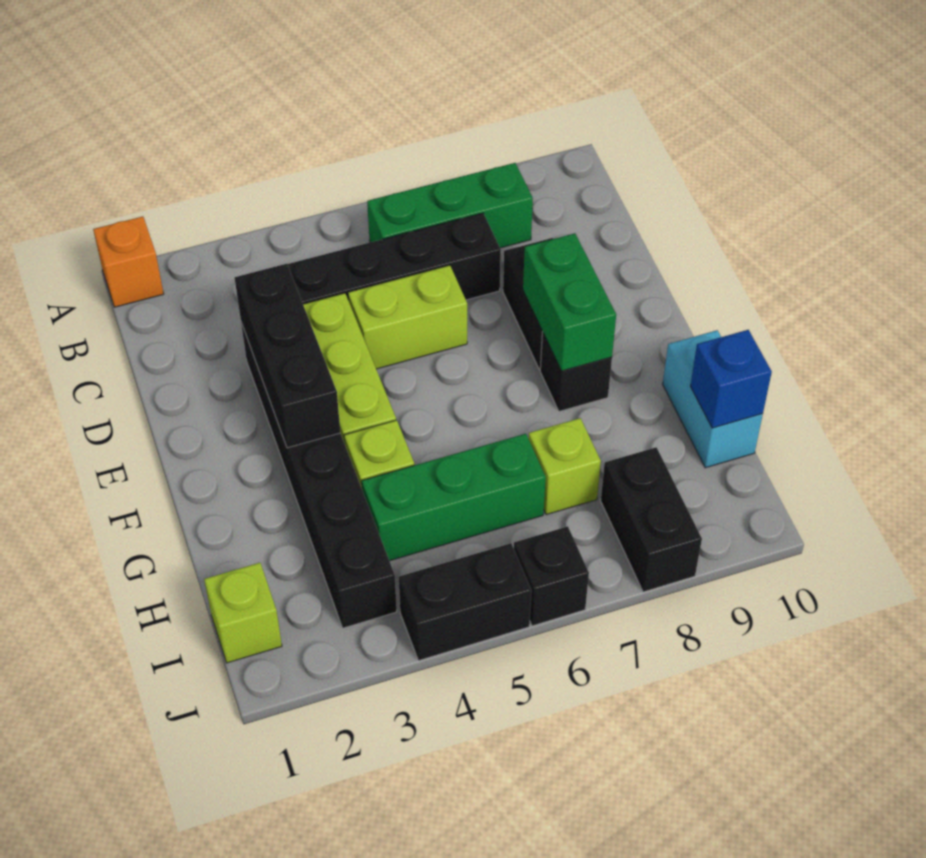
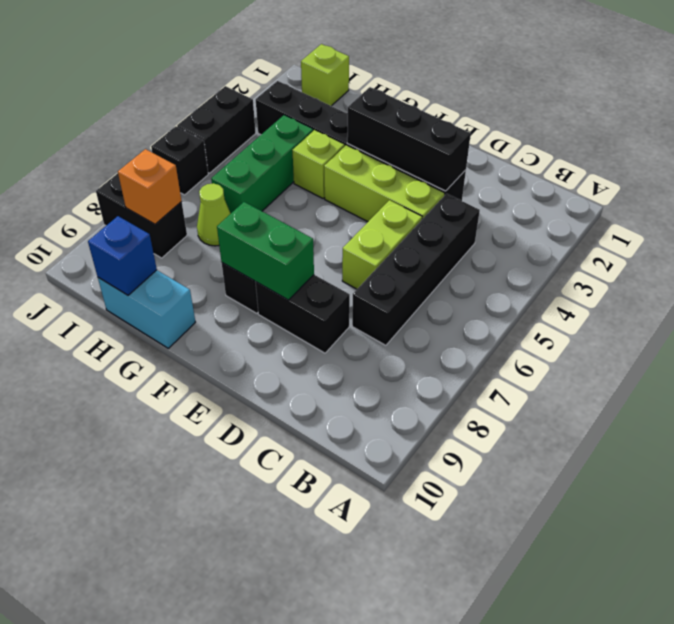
orange brick A1 level 1 -> orange brick I8 level 2
green brick B6:B8 level 1 -> none
lime brick H7 level 1 -> lime cone H7 level 1

